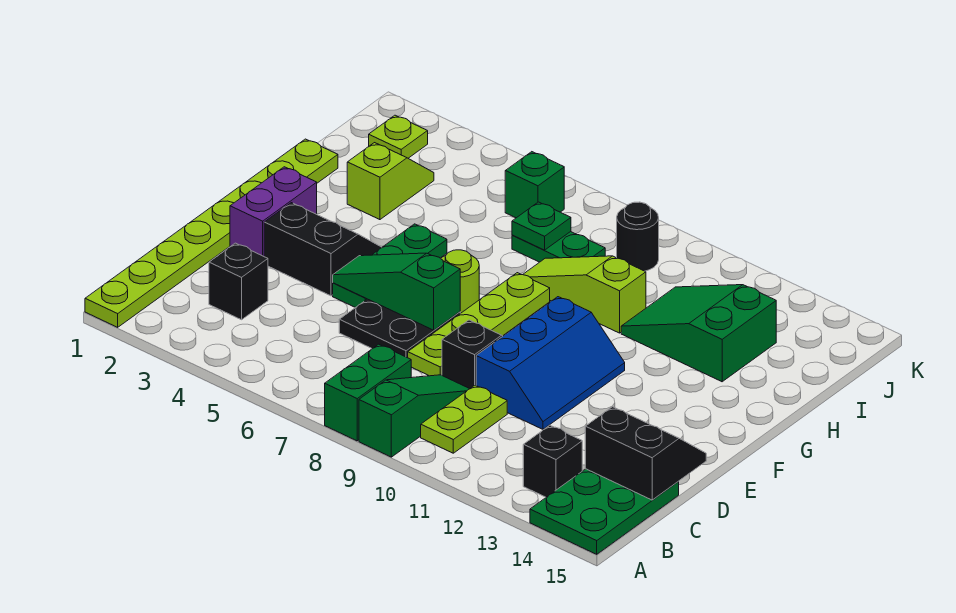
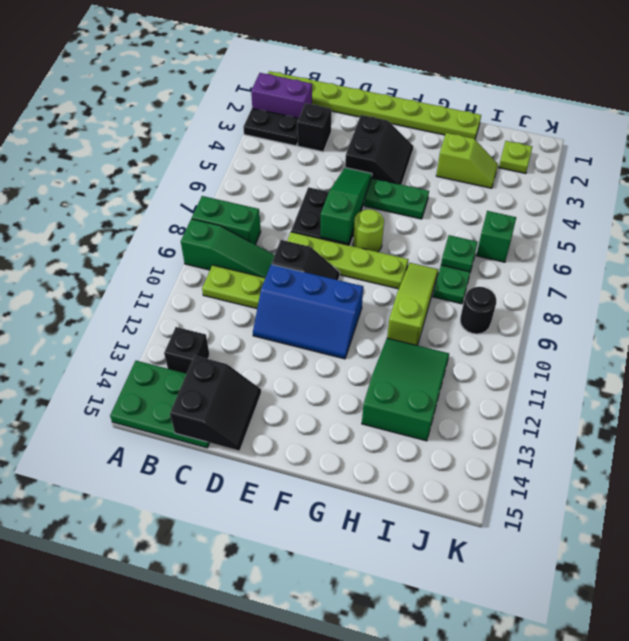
none -> black plate A3:B3 level 1
purple brick E2:F2 level 1 -> purple brick A2:B2 level 1

